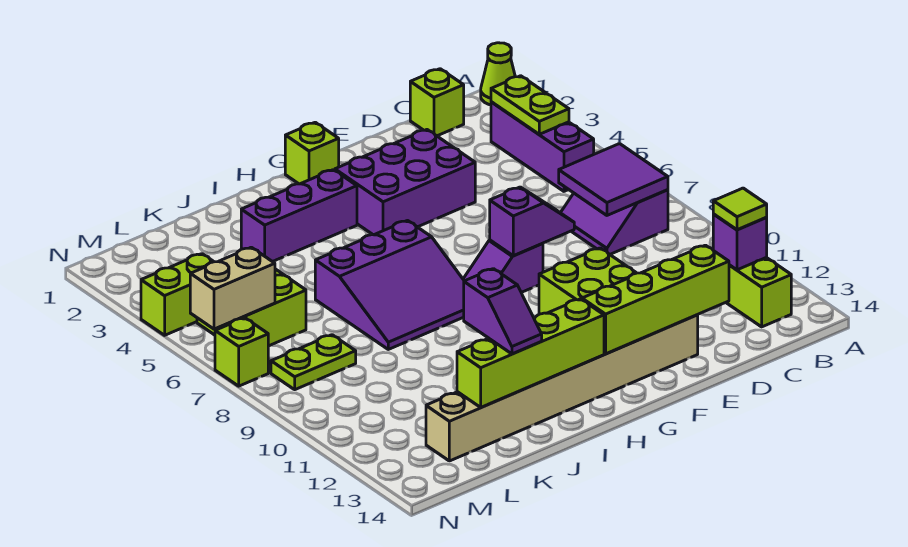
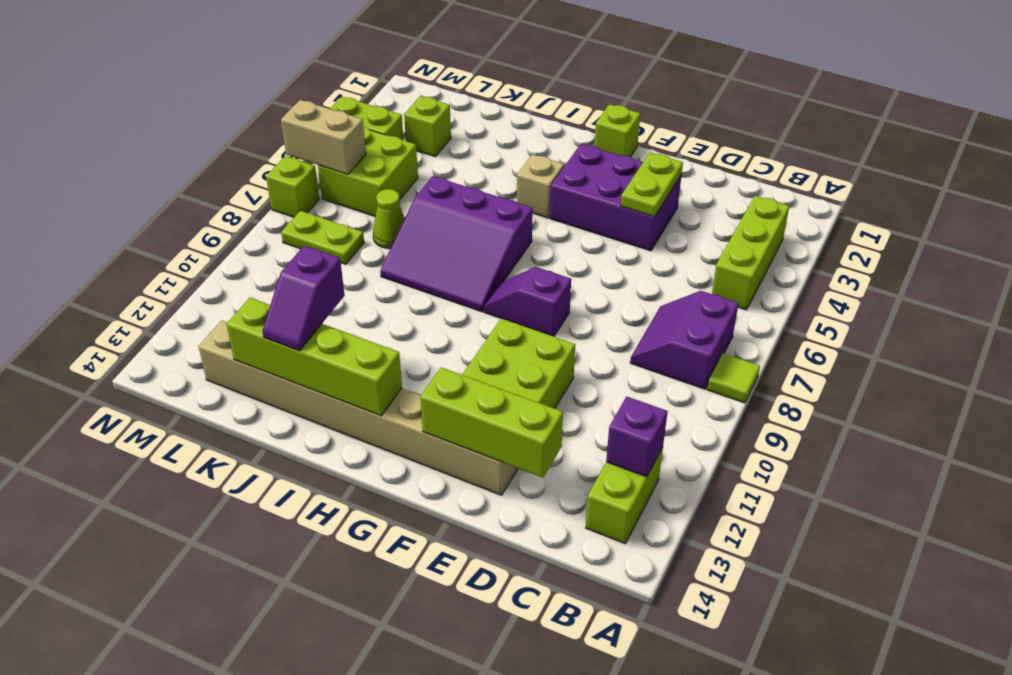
lime cone A1 level 1 -> lime cone K7 level 1
purple brick B3:B5 level 1 -> lime brick B3:B5 level 1
lime plate B3:B4 level 2 -> lime plate E3:E4 level 2
purple tile B7:C8 level 2 -> none
lime tile B12 level 3 -> lime tile A8 level 1
lime brick C1 level 1 -> lime brick L3 level 1
lime brick D13:G13 level 2 -> lime brick D13:F13 level 2
purple slope E8:F8 level 2 top F -> none
purple brick H3:J3 level 1 -> none
none -> tan brick H4 level 1

